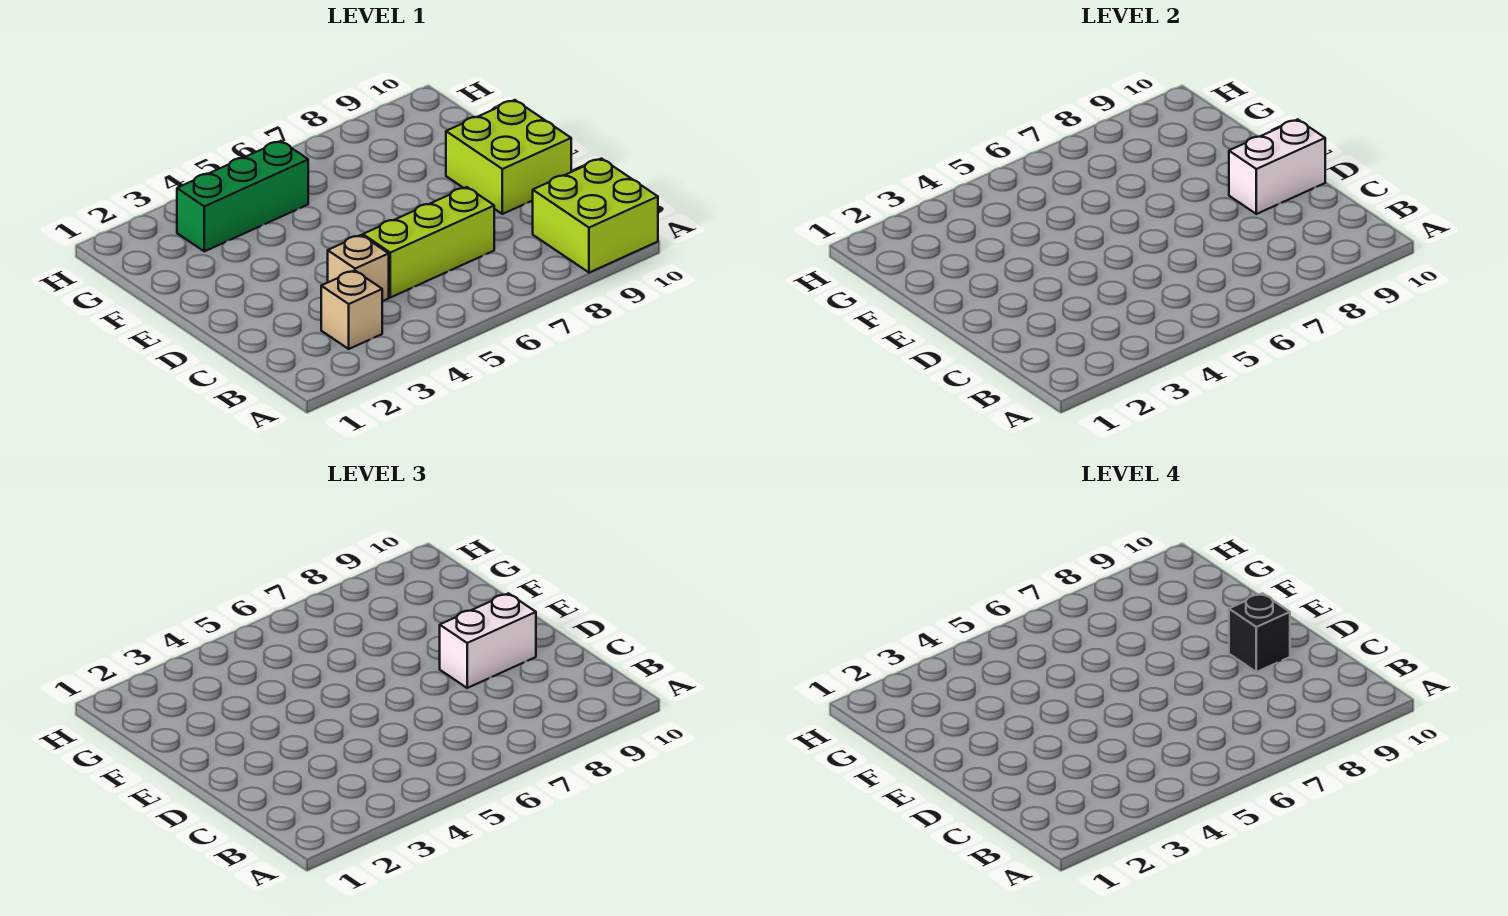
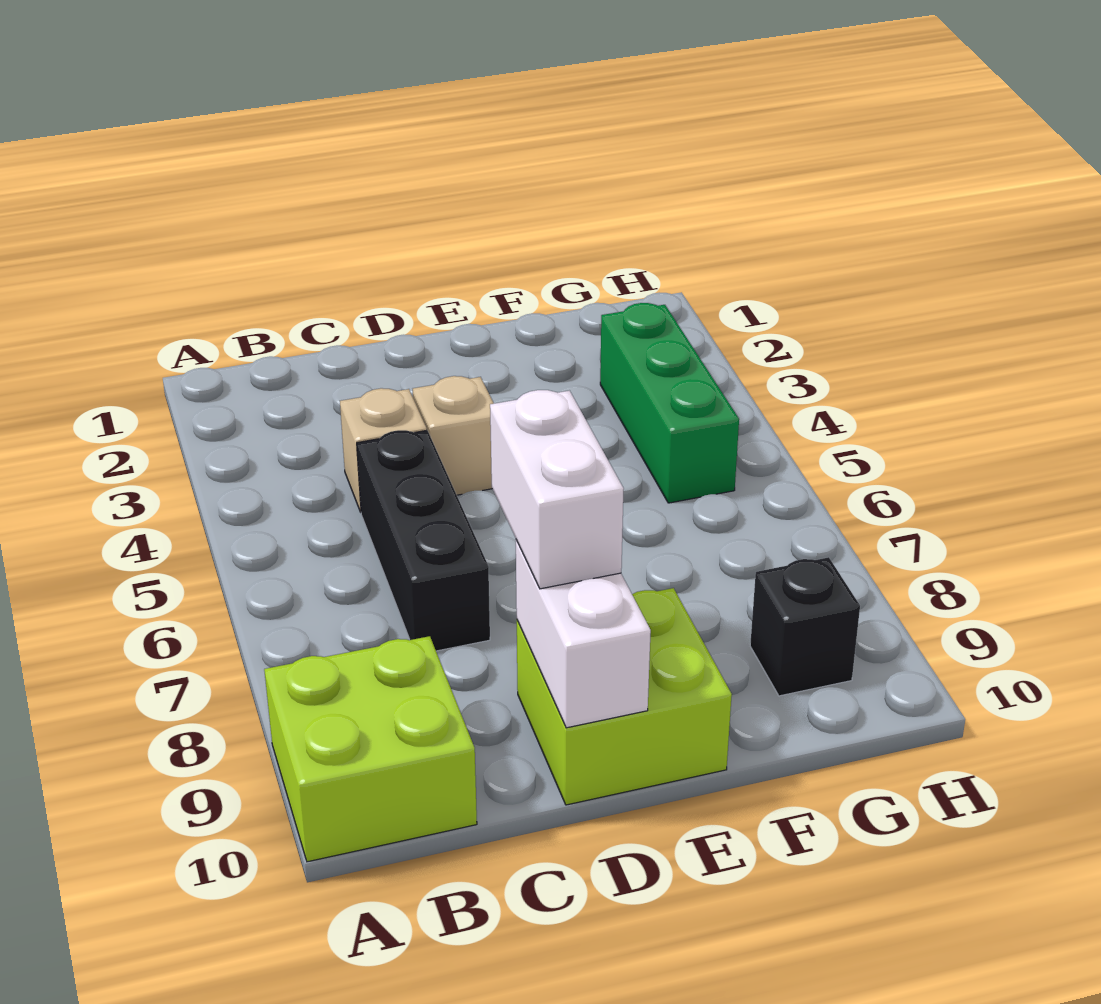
tan brick B3 level 1 -> tan brick D4 level 1
lime brick C5:C7 level 1 -> black brick C5:C7 level 1
black brick D9 level 4 -> black brick G9 level 1

